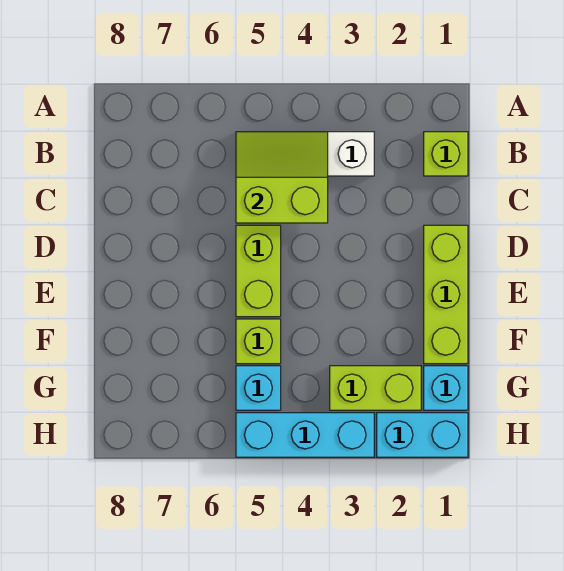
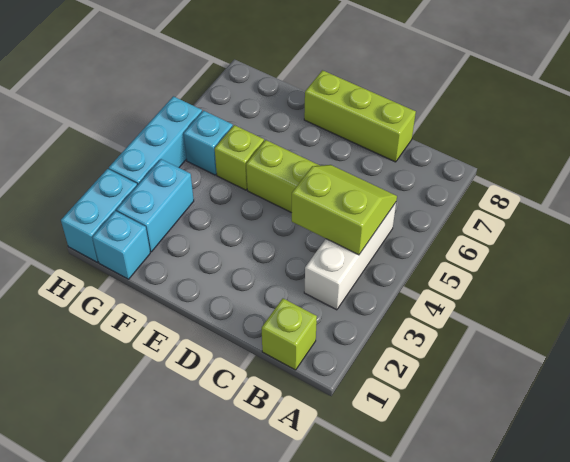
lime slope B4:C5 level 2 top C -> lime slope B4:C5 level 2 top 4
lime brick D1:F1 level 1 -> lime brick C8:E8 level 1
lime brick G2:G3 level 1 -> cyan brick G2:G3 level 1

